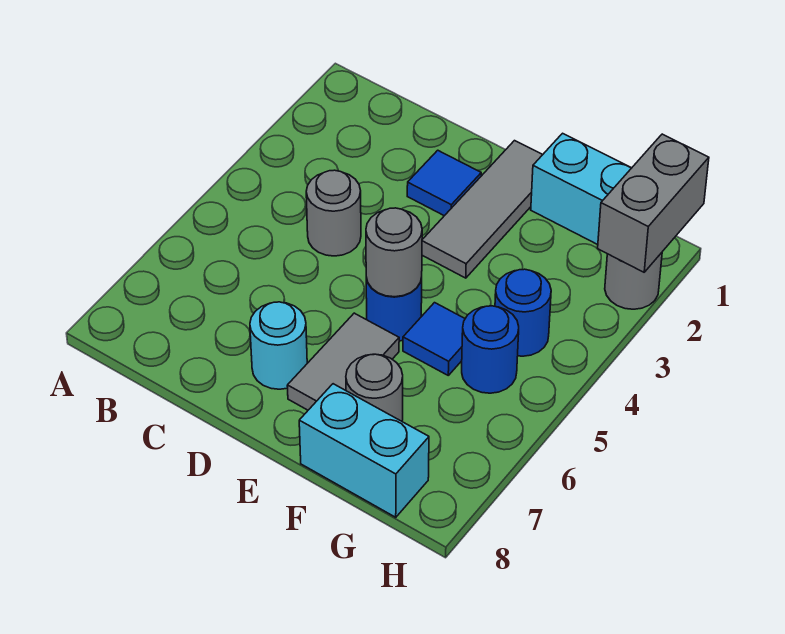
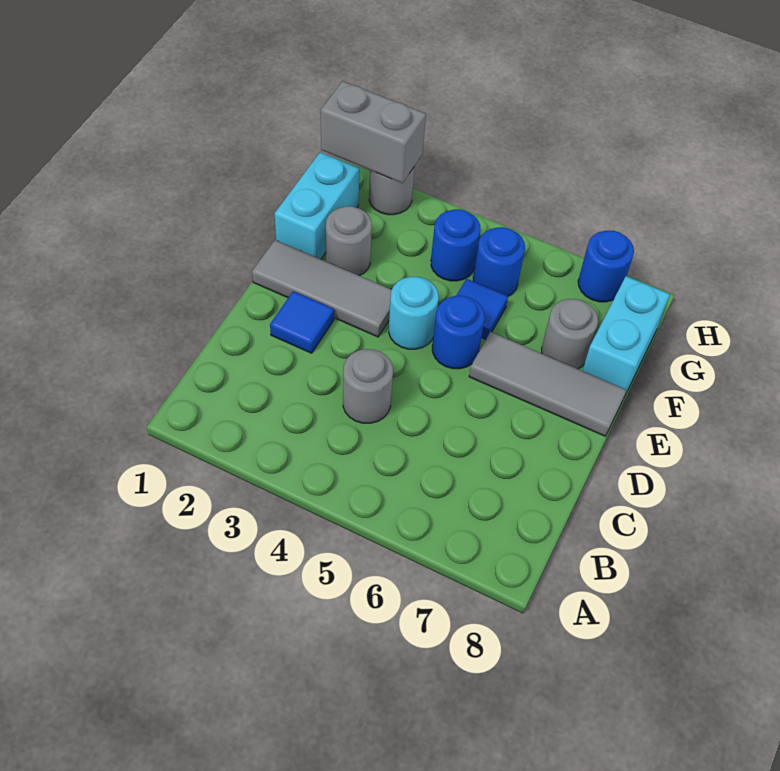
cyan round brick D7 level 1 -> cyan round brick E4 level 1
grey round brick E5 level 2 -> grey round brick F2 level 1
grey tile E6:E7 level 1 -> grey tile E6:E8 level 1
none -> blue round brick H7 level 1

